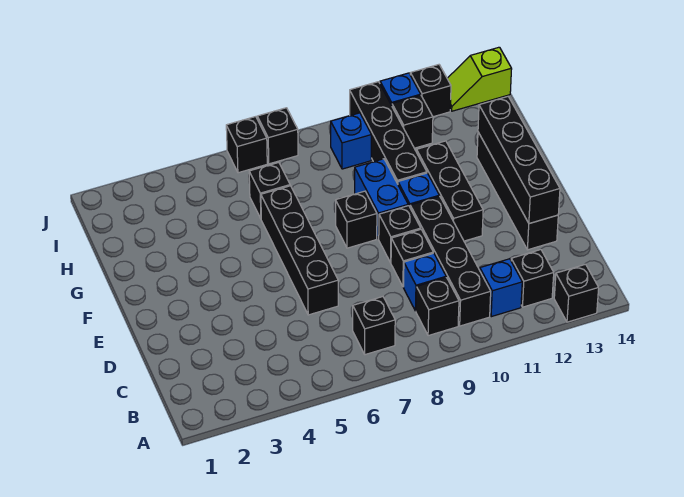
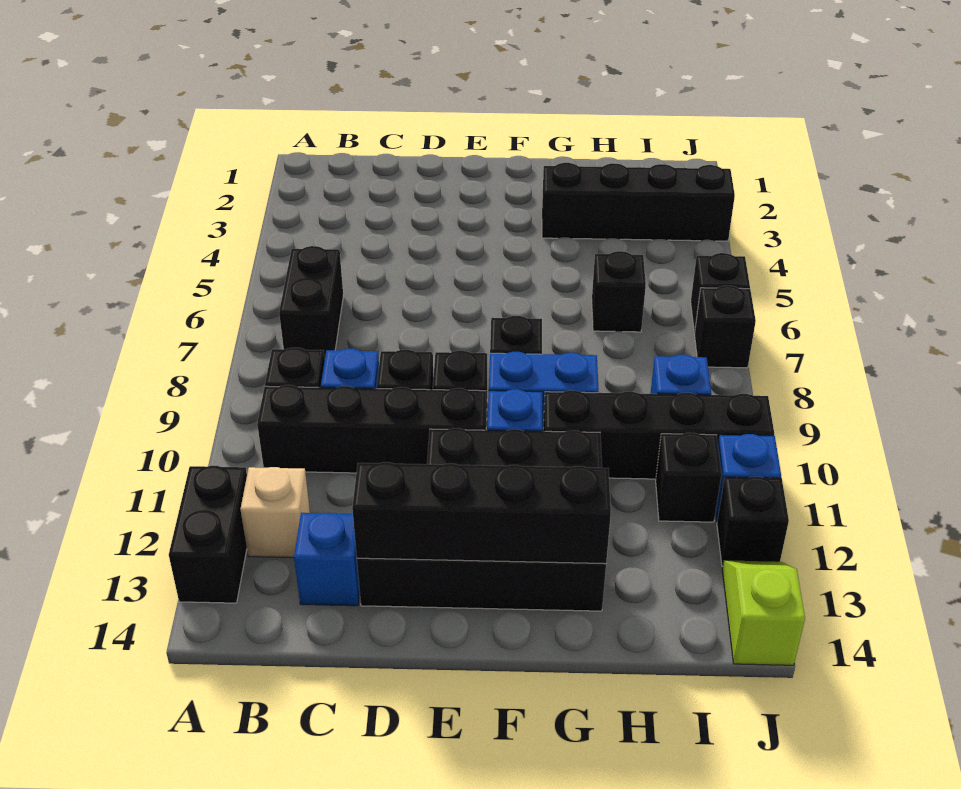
black brick A13 level 1 -> black brick A12:A13 level 1
black brick B7 level 1 -> black brick B6:B7 level 1
blue brick B11 level 1 -> blue brick C13 level 1
black brick B12 level 1 -> tan brick B12 level 1
black brick D6:G6 level 1 -> black brick G3:J3 level 1

